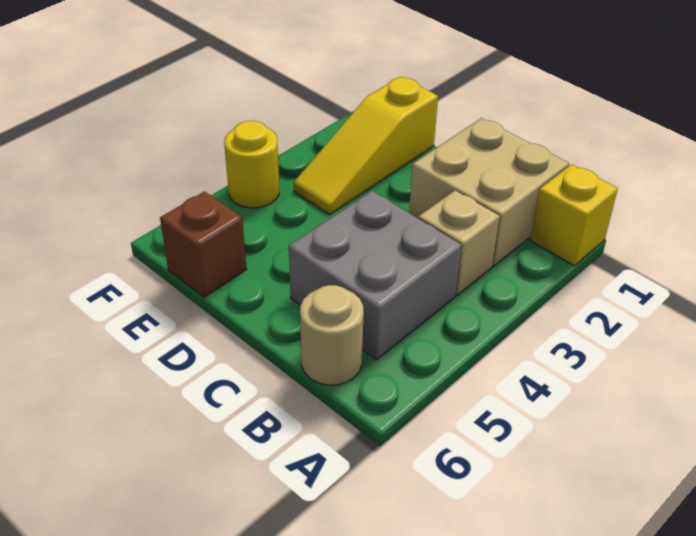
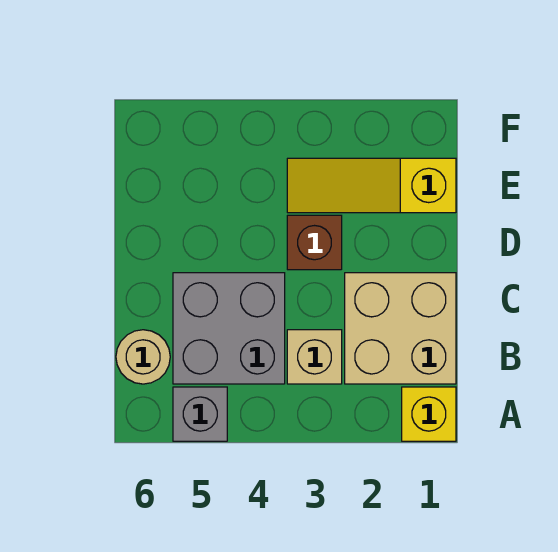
none -> grey brick A5 level 1
brown brick E6 level 1 -> brown brick D3 level 1
yellow round brick F4 level 1 -> none

